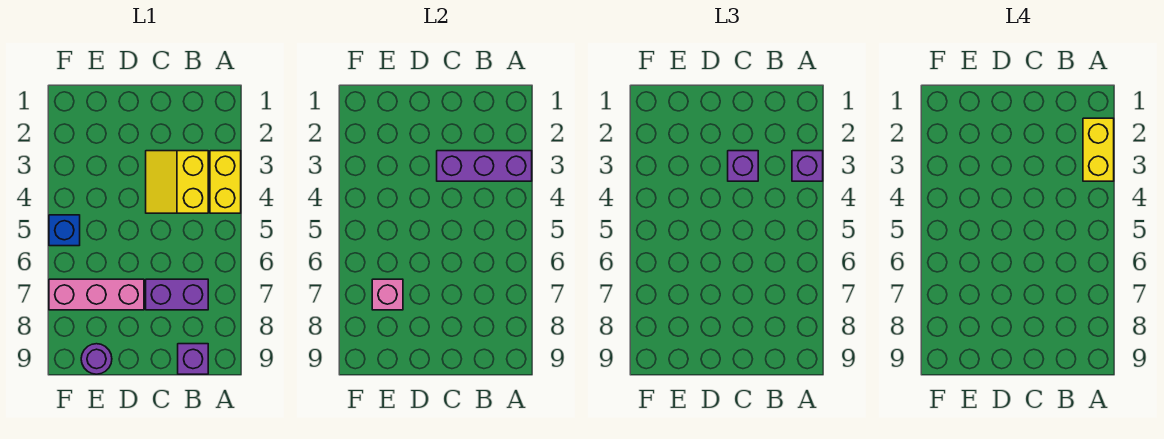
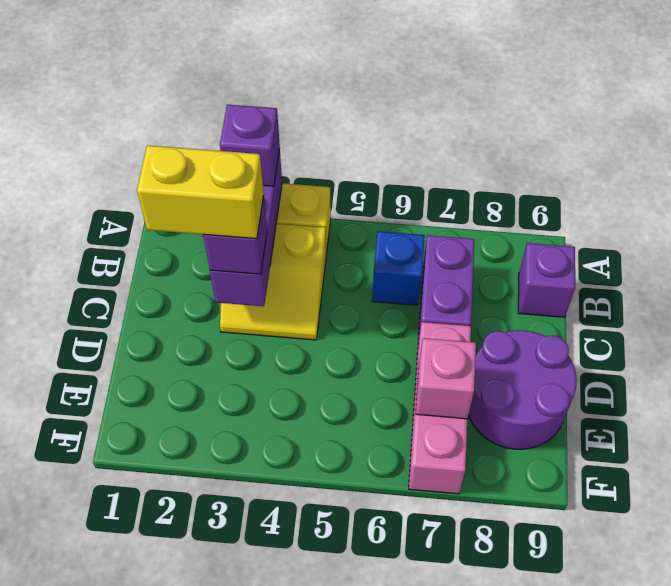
yellow brick A2:A3 level 4 -> yellow brick C2:C3 level 4
purple round brick E9 level 1 -> purple round brick D8:E9 level 1
blue brick F5 level 1 -> blue brick B6 level 1

